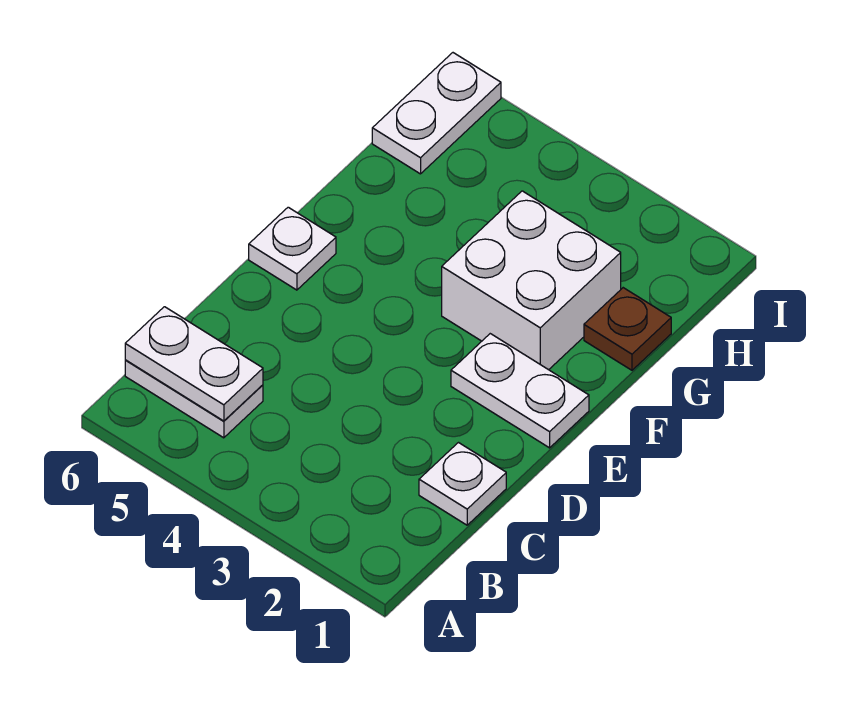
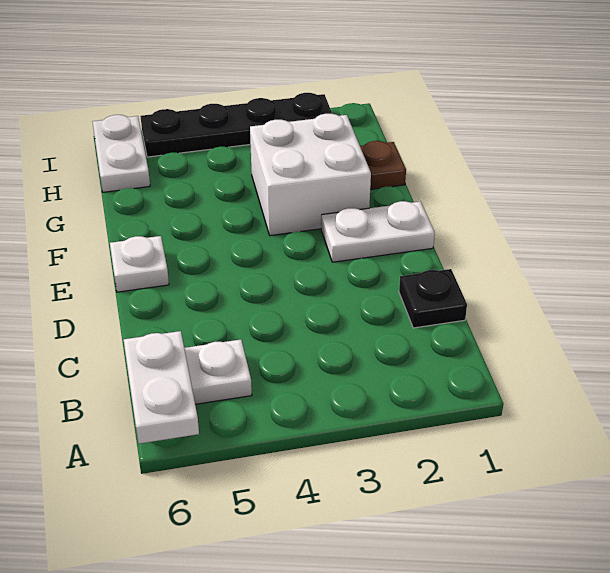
white plate B5:B6 level 2 -> white plate A6:B6 level 2
white plate C1 level 1 -> black plate C1 level 1
none -> black plate I2:I5 level 1

